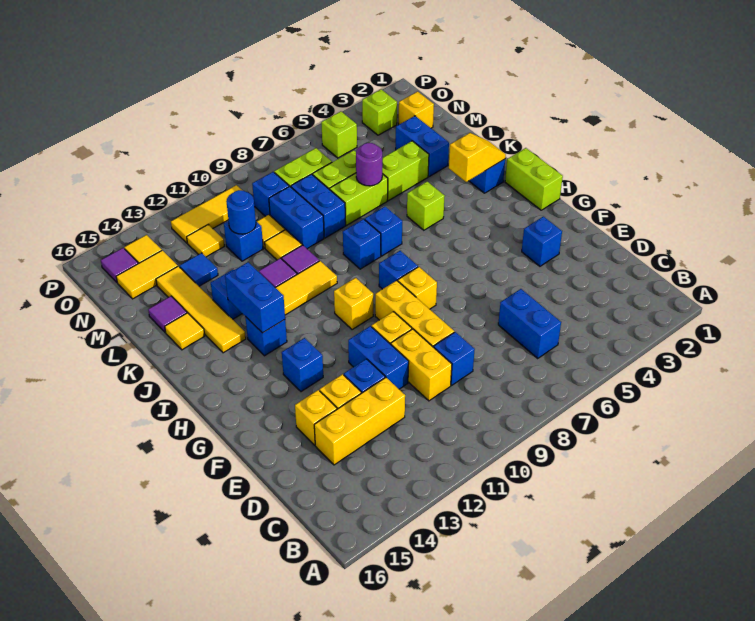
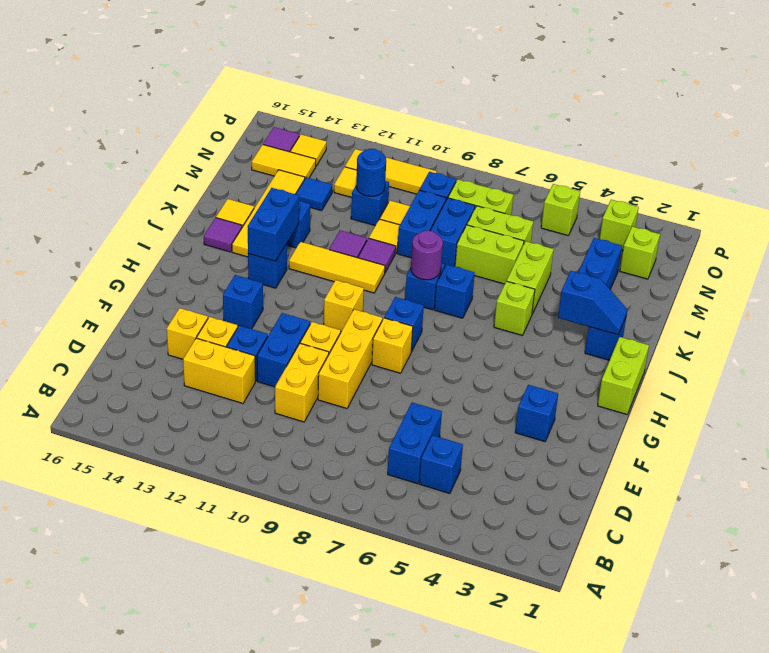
blue brick D9 level 1 -> blue brick C5 level 1
yellow brick D12:D14 level 1 -> yellow brick D12:D13 level 1
yellow slope J2:J3 level 2 top 3 -> blue slope J2:J3 level 2 top 3
lime brick L4:L5 level 1 -> lime brick K5:L5 level 1
purple round brick L6 level 2 -> purple round brick J8 level 2
purple tile L15 level 1 -> purple tile J15 level 1
yellow brick N2 level 1 -> lime brick N2 level 1

